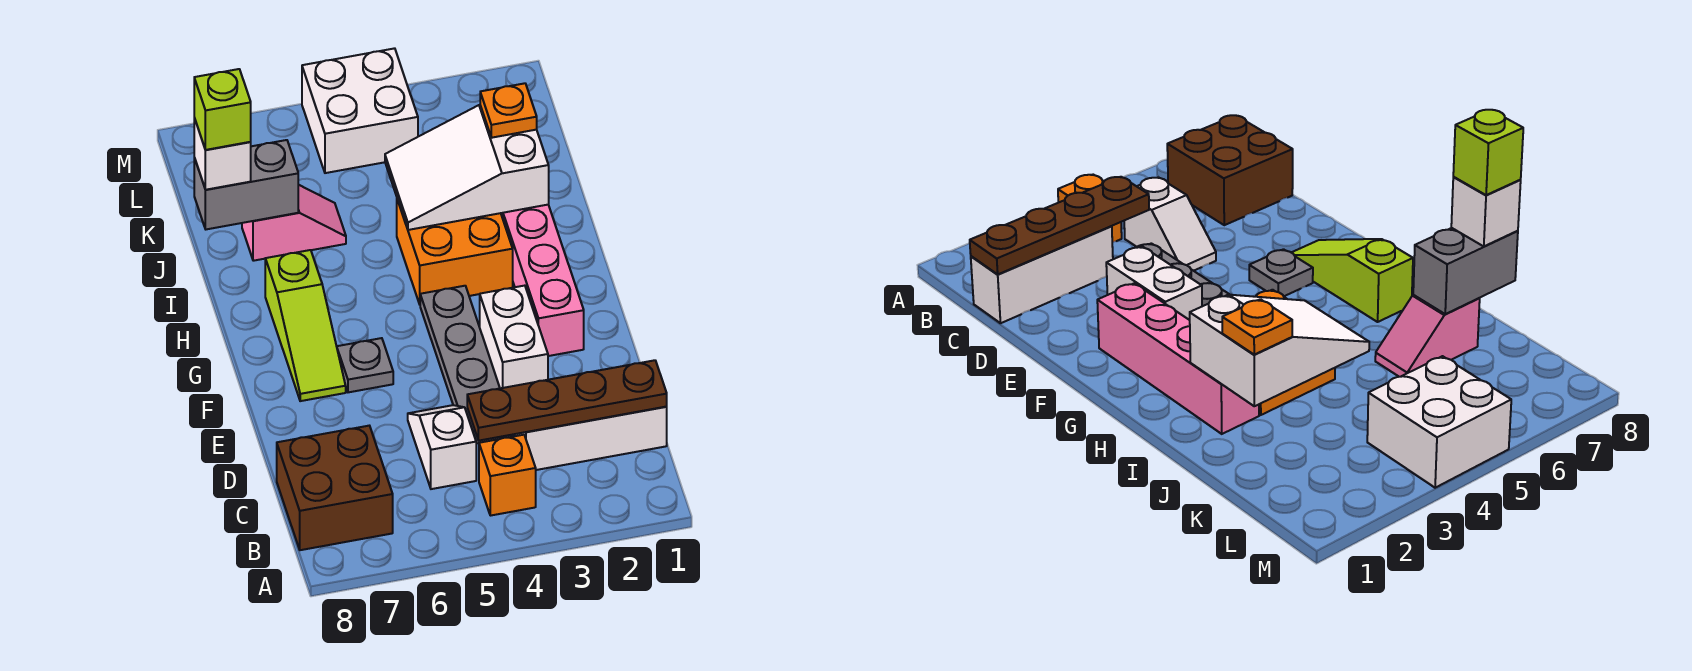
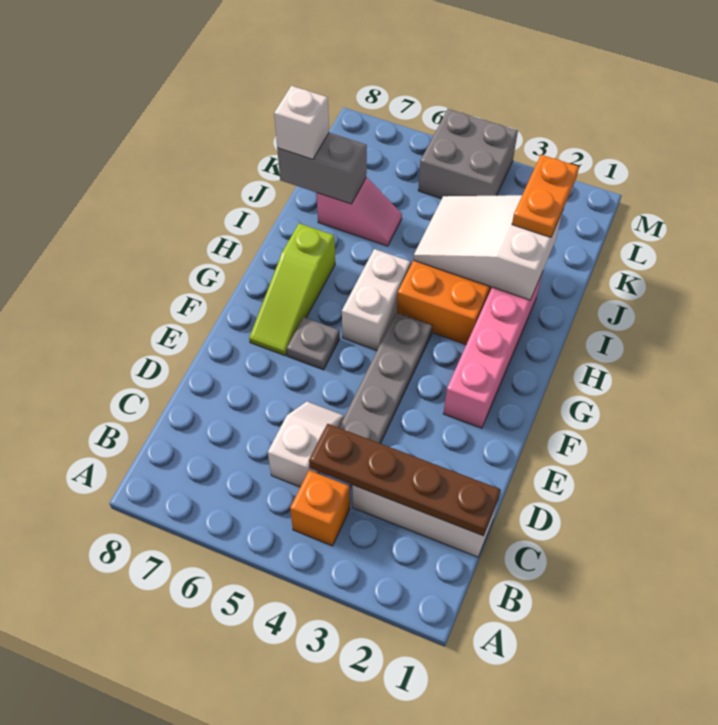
brown brick B7:C8 level 1 -> none
white brick E3:F3 level 1 -> white brick G5:H5 level 1
orange plate J2 level 3 -> orange plate J2:K2 level 3
lime brick J8 level 4 -> none
white brick L4:M5 level 1 -> grey brick L4:M5 level 1

